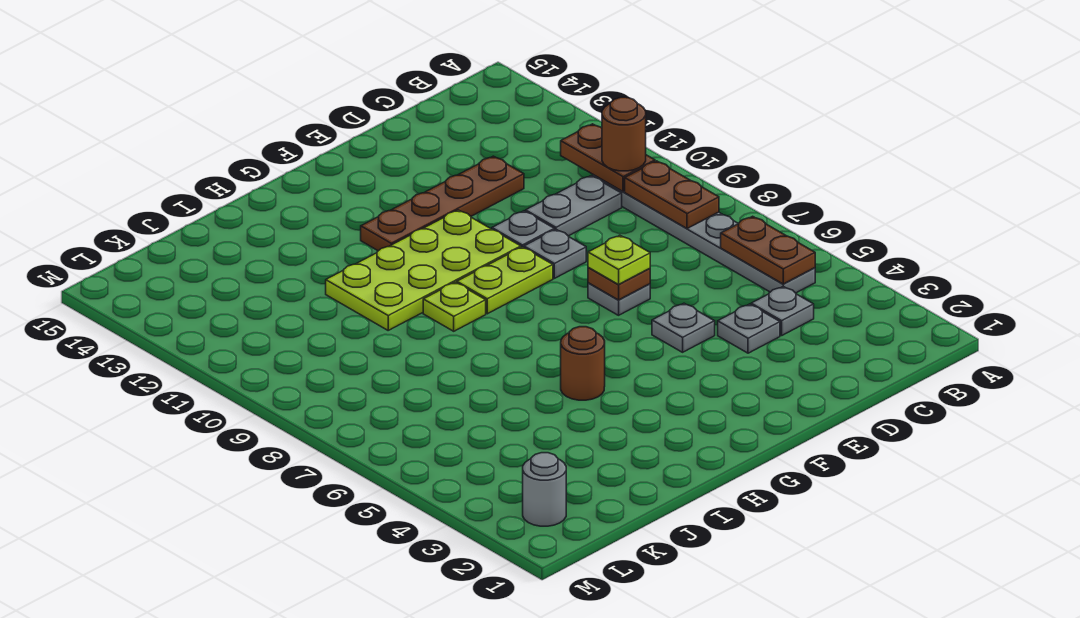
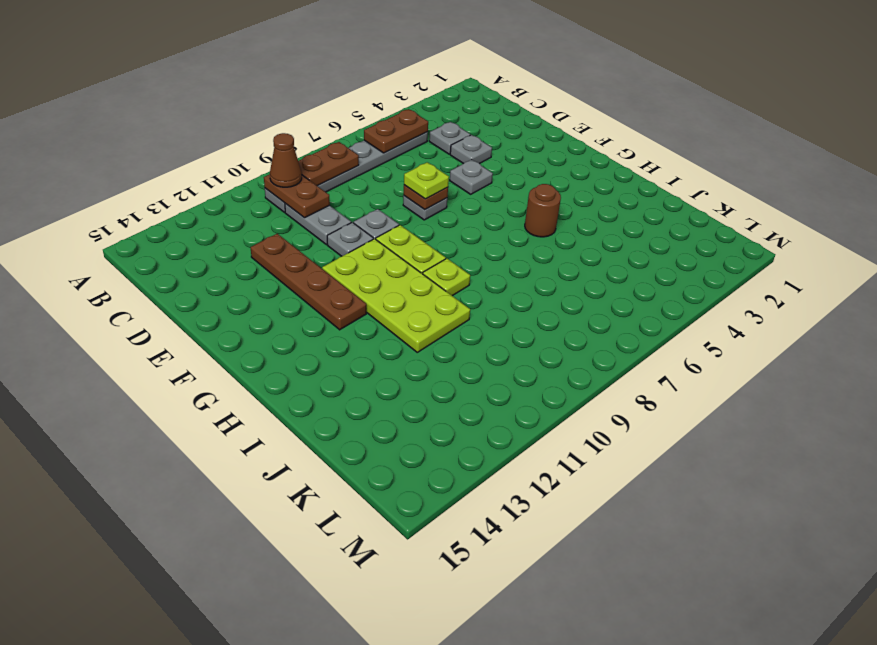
brown plate B10:B11 level 2 -> brown plate B10:C10 level 2
brown round brick B10 level 3 -> brown cone B10 level 3
grey round brick L2 level 1 -> none

